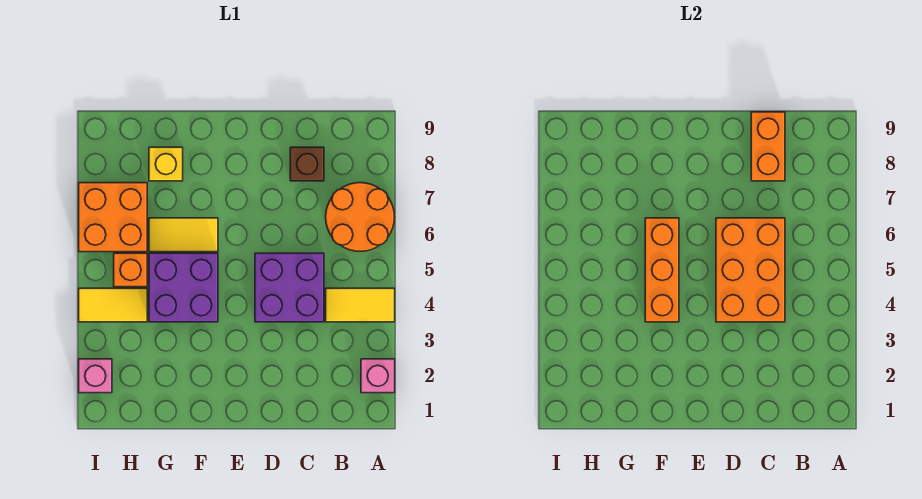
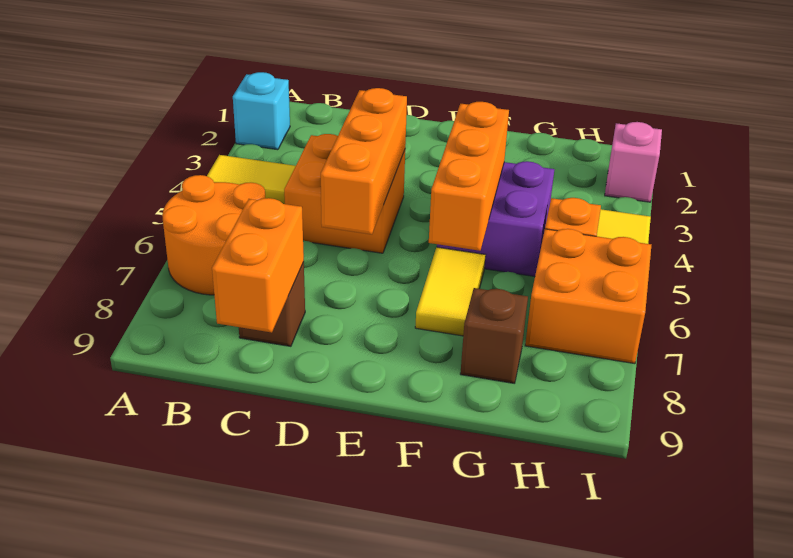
pink brick A2 level 1 -> cyan brick A2 level 1
purple brick C4:D5 level 1 -> orange brick C4:D5 level 1
orange brick C4:D6 level 2 -> orange brick D4:D6 level 2
yellow tile F6:G6 level 1 -> yellow tile F6:F7 level 1
yellow brick G8 level 1 -> brown brick G8 level 1

